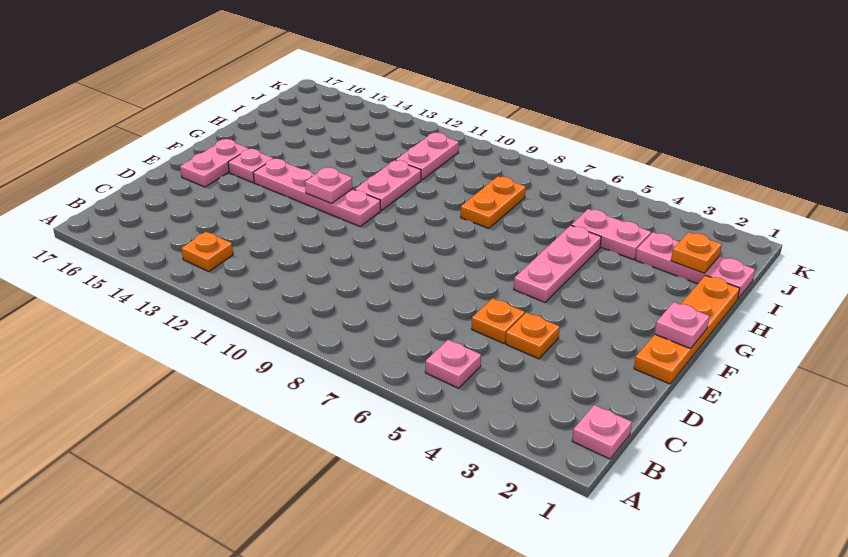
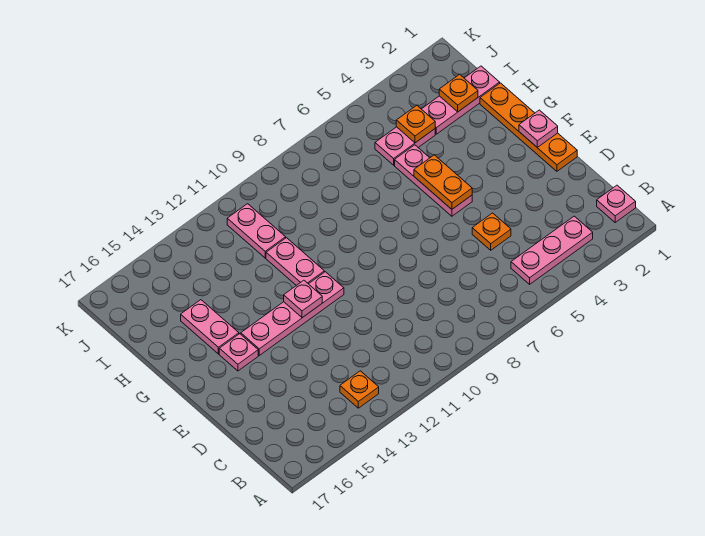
pink plate B5 level 1 -> pink plate B3:B5 level 1
orange plate D4 level 1 -> orange plate I4 level 2
pink plate E16:F16 level 1 -> pink plate G15:H15 level 1
orange plate H8:I8 level 1 -> orange plate F5:G5 level 2

